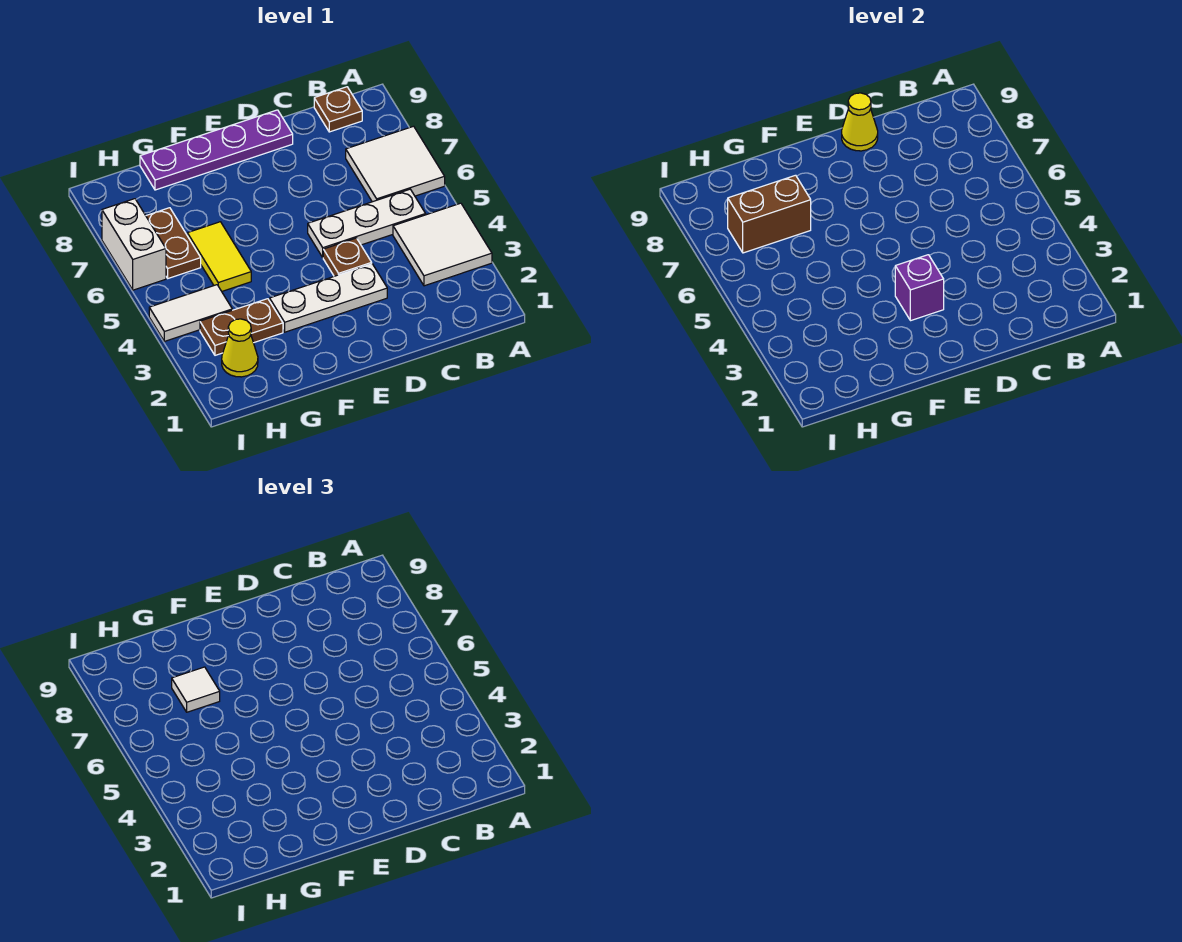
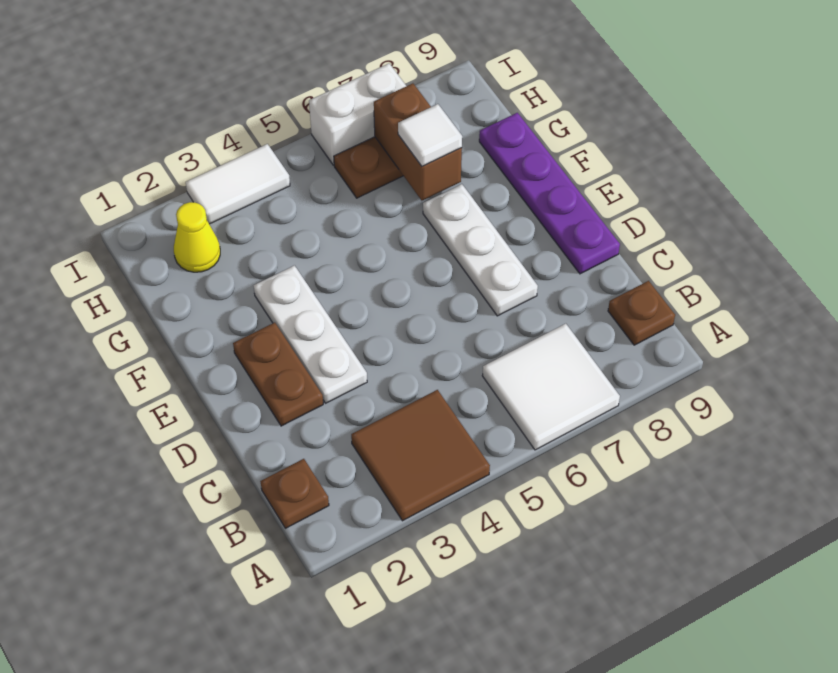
white tile A3:B4 level 1 -> brown tile A3:B4 level 1
white plate B5:D5 level 1 -> white plate D7:F7 level 1
brown plate D4 level 1 -> brown plate B1 level 1
yellow cone D9 level 2 -> none
purple brick E3 level 2 -> none
brown plate G3:H3 level 1 -> brown plate D2:E2 level 1
yellow tile G5:G6 level 1 -> none
white tile H4:I4 level 1 -> white tile I3:I4 level 1

